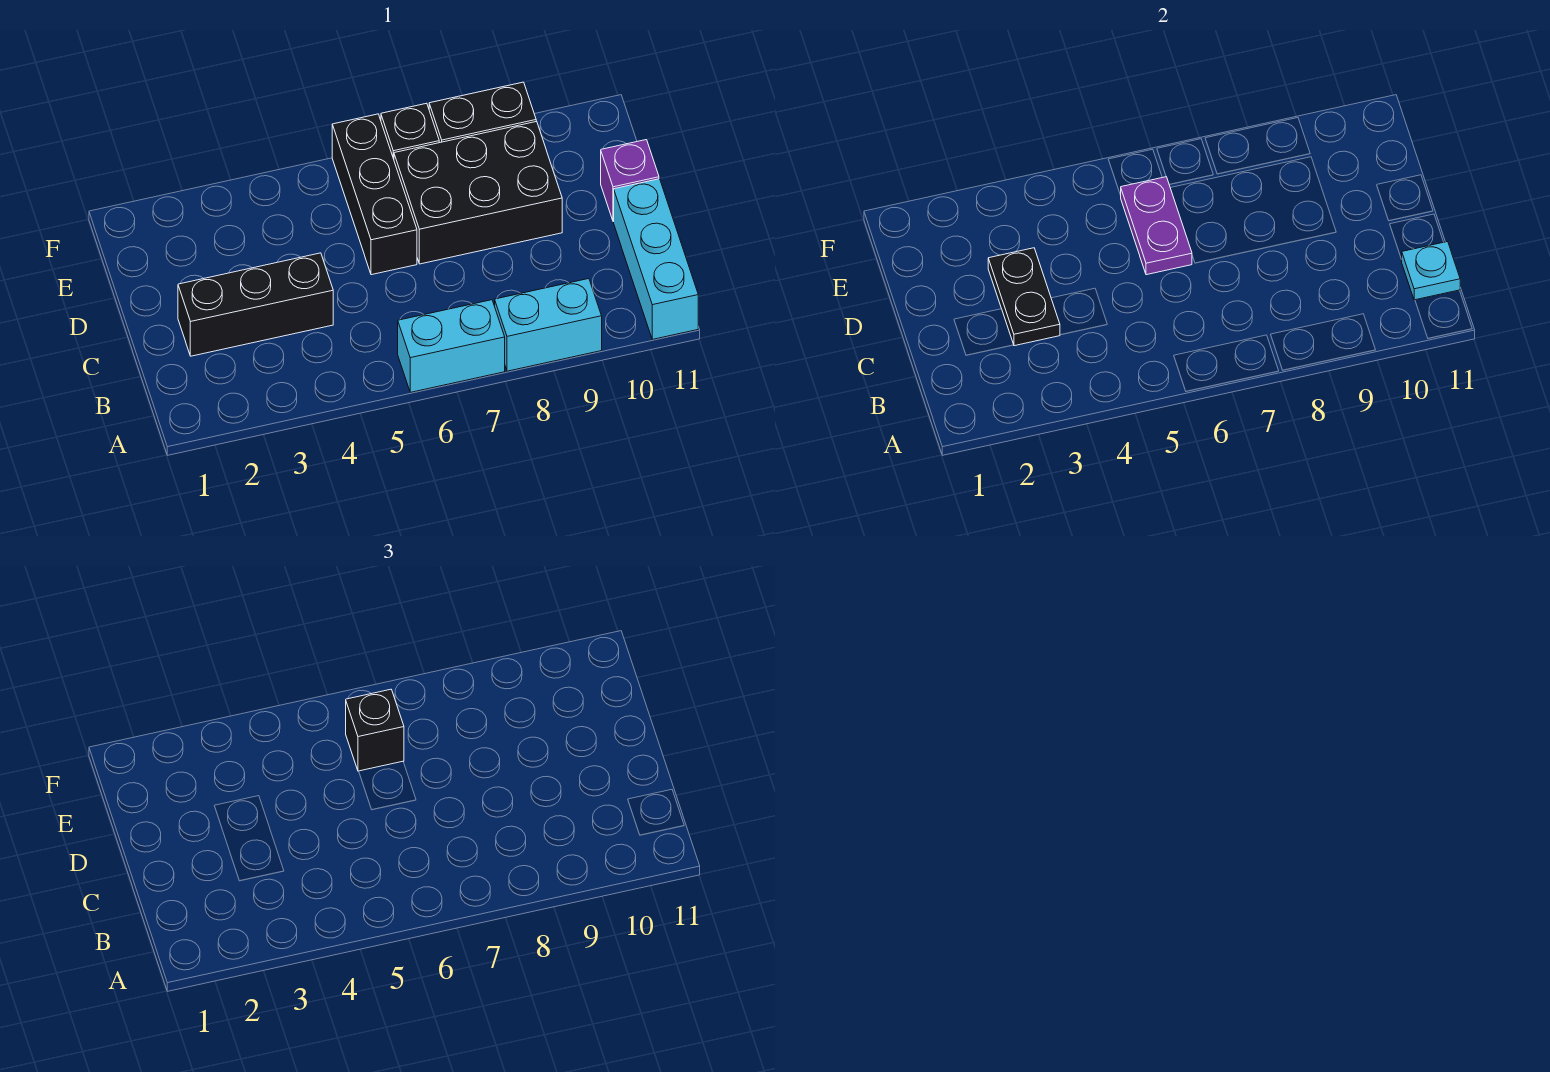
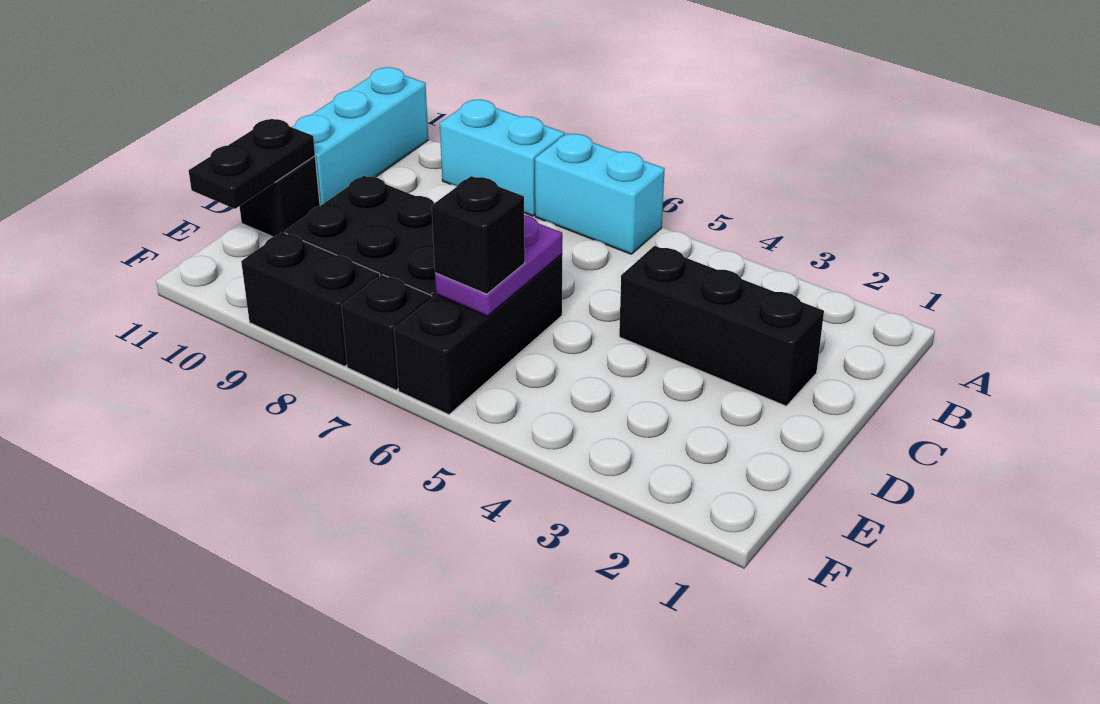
cyan plate B11 level 2 -> none
black plate C3:D3 level 2 -> black plate D11:E11 level 2
purple brick D11 level 1 -> black brick D11 level 1

